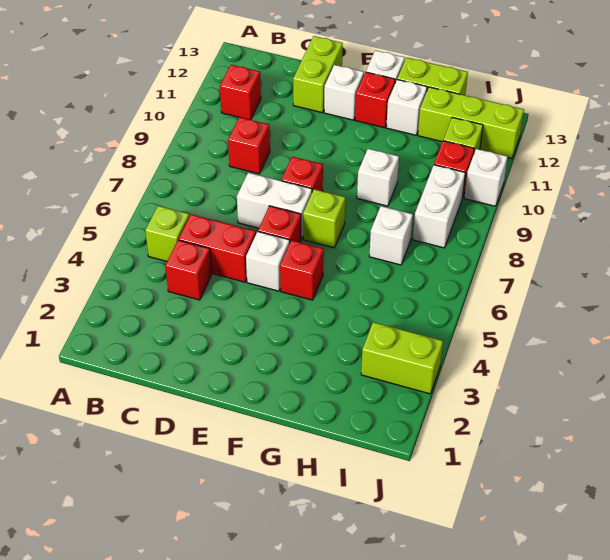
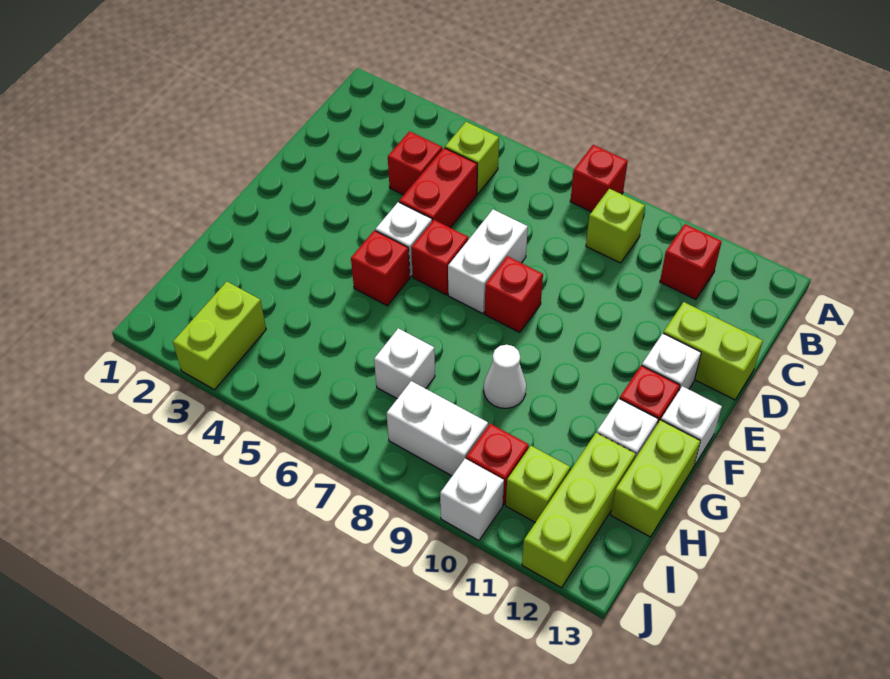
red brick C9 level 1 -> red brick A8 level 1
lime brick F7 level 1 -> lime brick B9 level 1
white brick G9 level 1 -> white cone G9 level 1

